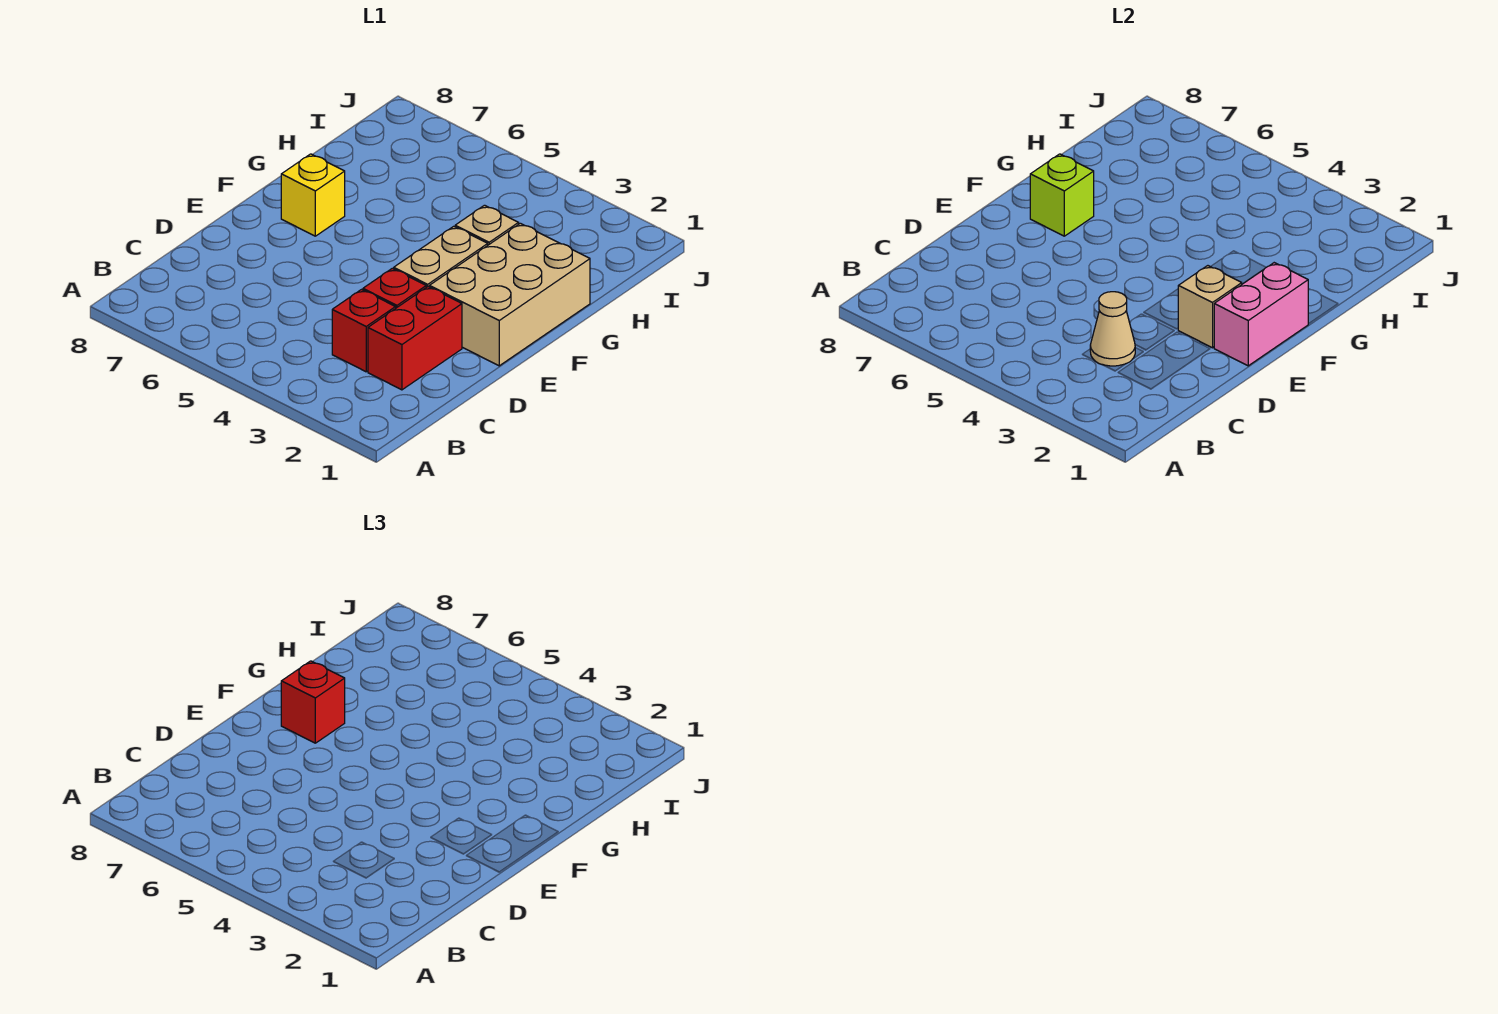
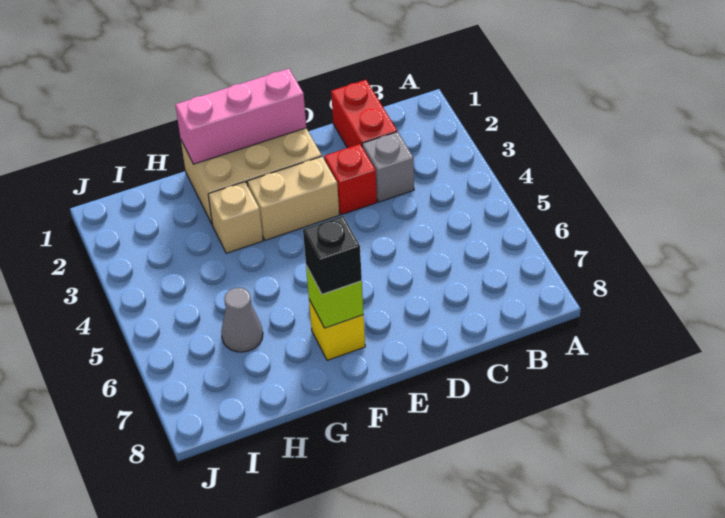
red brick C2:D2 level 1 -> red brick C1:C2 level 1
red brick C3 level 1 -> grey brick C3 level 1
tan cone C3 level 2 -> none
pink brick E1:F1 level 2 -> pink brick E1:G1 level 2
tan brick E2 level 2 -> none
red brick F7 level 3 -> black brick F7 level 3
none -> grey cone H6 level 1

